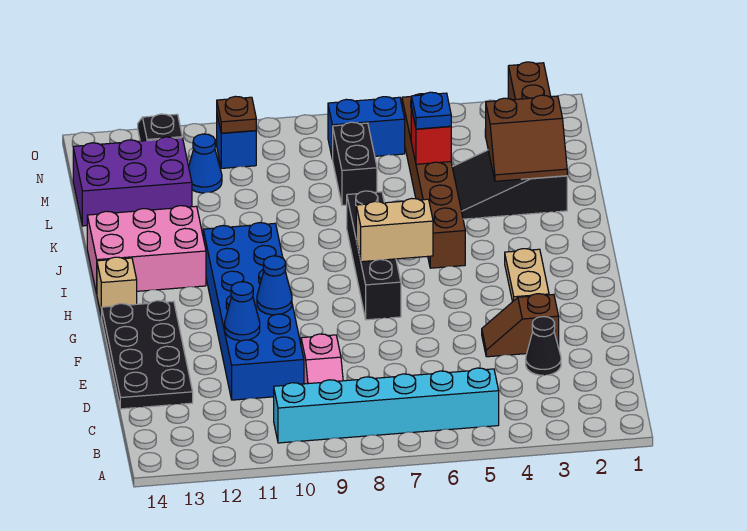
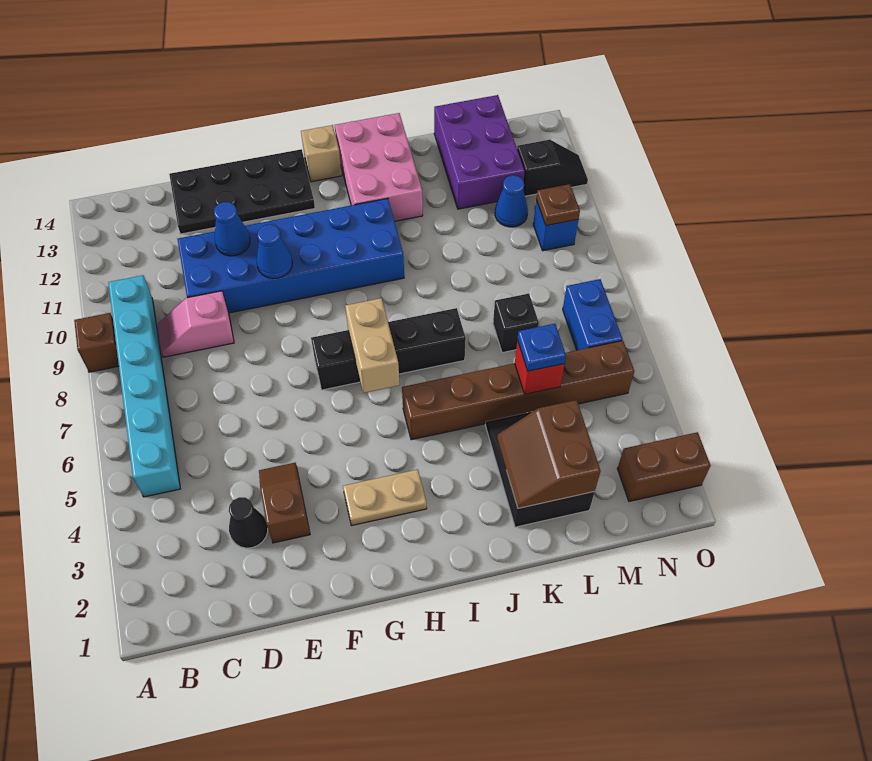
none -> brown brick A9 level 1
black brick L7:M7 level 1 -> black brick L7 level 1

